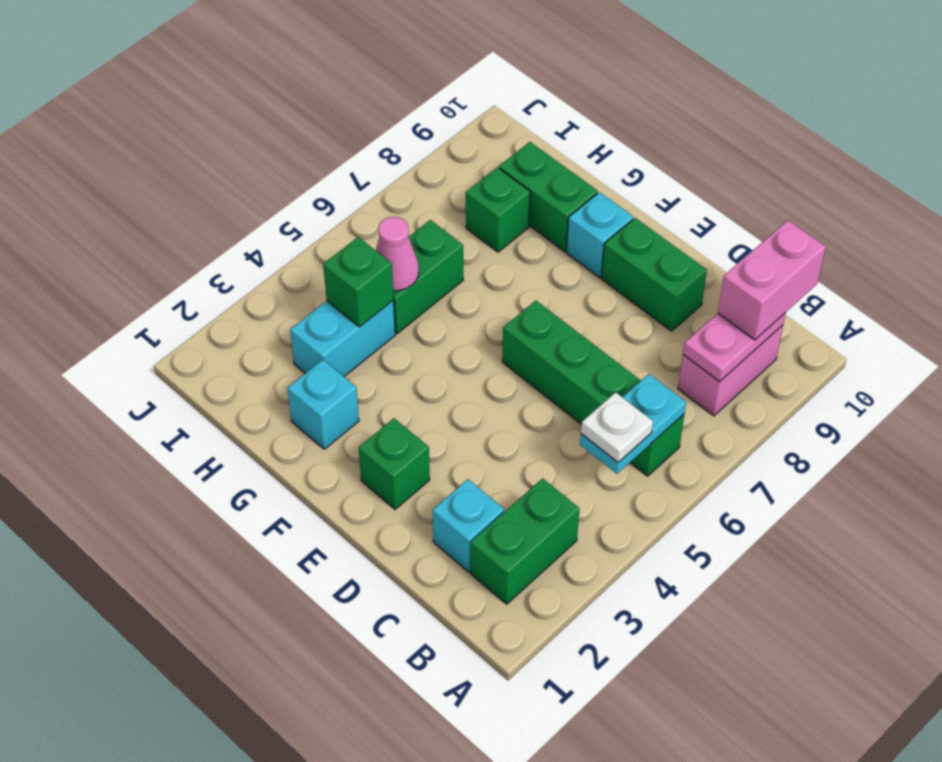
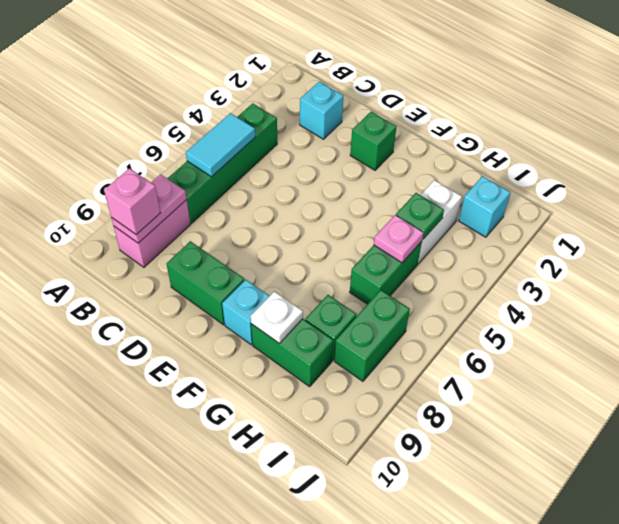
green brick B2:B3 level 1 -> green brick I7:I8 level 1
cyan plate B5:B6 level 2 -> cyan tile B5:B6 level 2
white plate B5 level 3 -> white plate G9 level 2
green brick B6:E6 level 1 -> green brick B4:B7 level 1
pink brick B9:B10 level 3 -> pink brick B9 level 3
cyan brick G2 level 1 -> cyan brick I2 level 1
cyan brick H3:H4 level 1 -> white brick H3:H4 level 1
green brick H4 level 2 -> green plate H4 level 2
pink cone H5 level 2 -> pink plate H5 level 2

